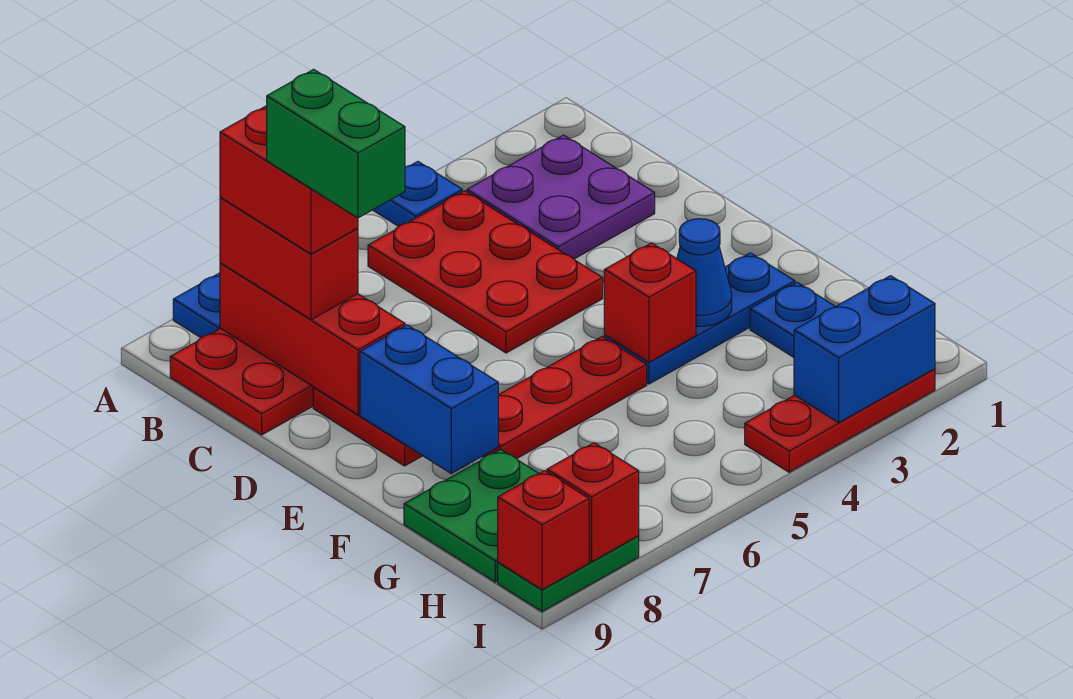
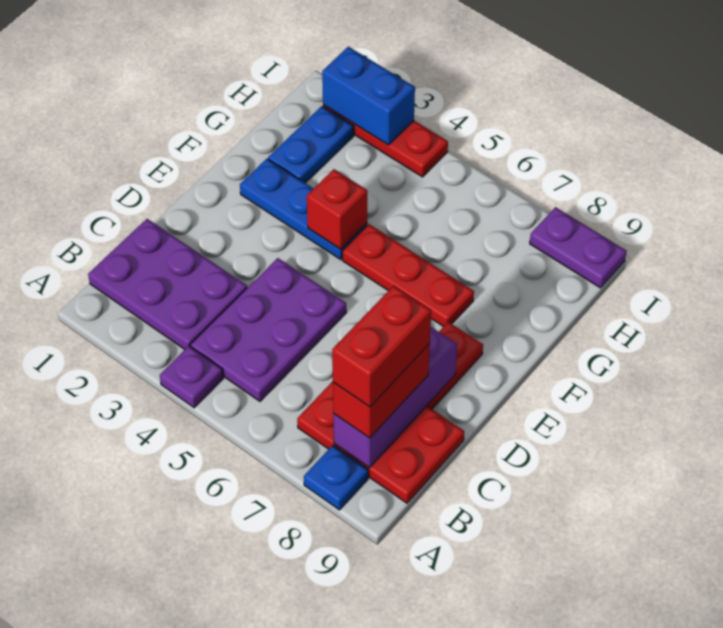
blue plate A4 level 1 -> purple plate A4 level 1
purple plate B2:C3 level 1 -> purple plate B1:C3 level 1
red plate B4:D5 level 1 -> purple plate B4:D5 level 1
red brick B8:D8 level 2 -> purple brick B8:D8 level 2
green brick C8:D8 level 5 -> none
blue brick E8:F8 level 2 -> none
blue cone F3 level 2 -> none
green plate G8:H9 level 1 -> none
green plate I8:I9 level 1 -> purple plate I8:I9 level 1
red brick I8 level 2 -> none
red brick I9 level 2 -> none

